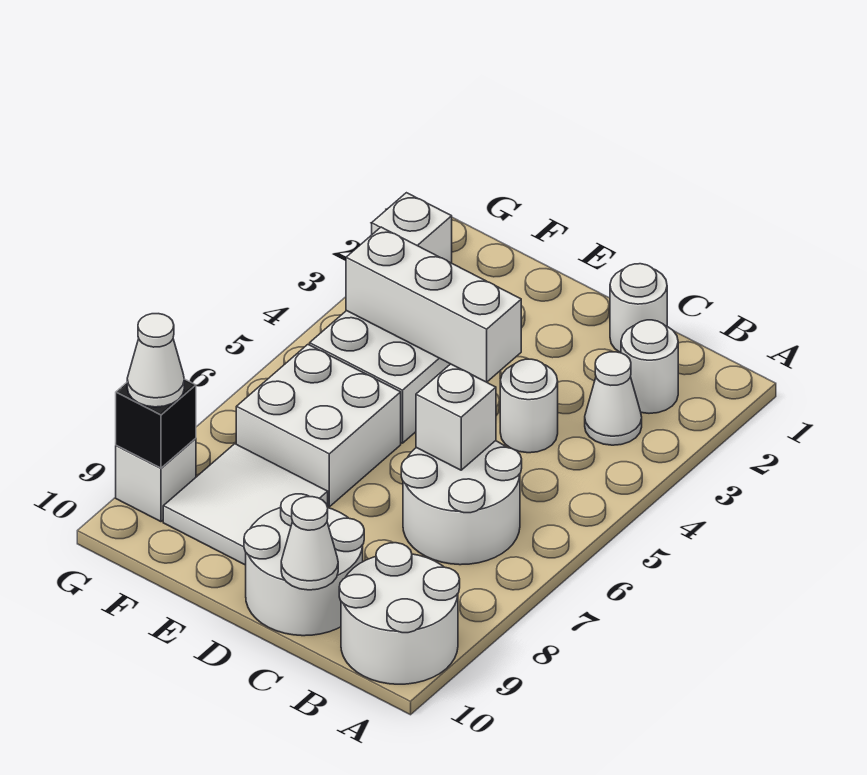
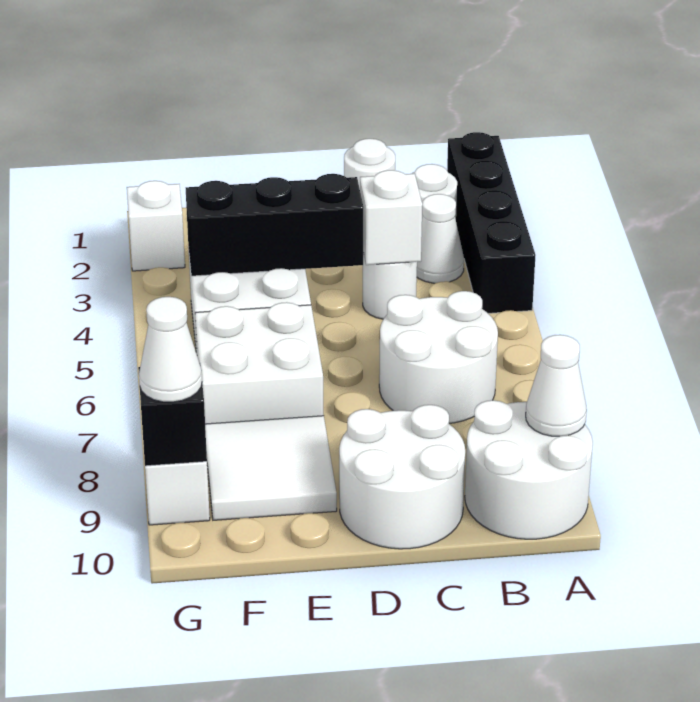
none -> black brick A1:A4 level 1
white brick C6 level 2 -> white brick C4 level 2
white cone C10 level 2 -> white cone A9 level 2
white brick D4:F4 level 2 -> black brick D4:F4 level 2

